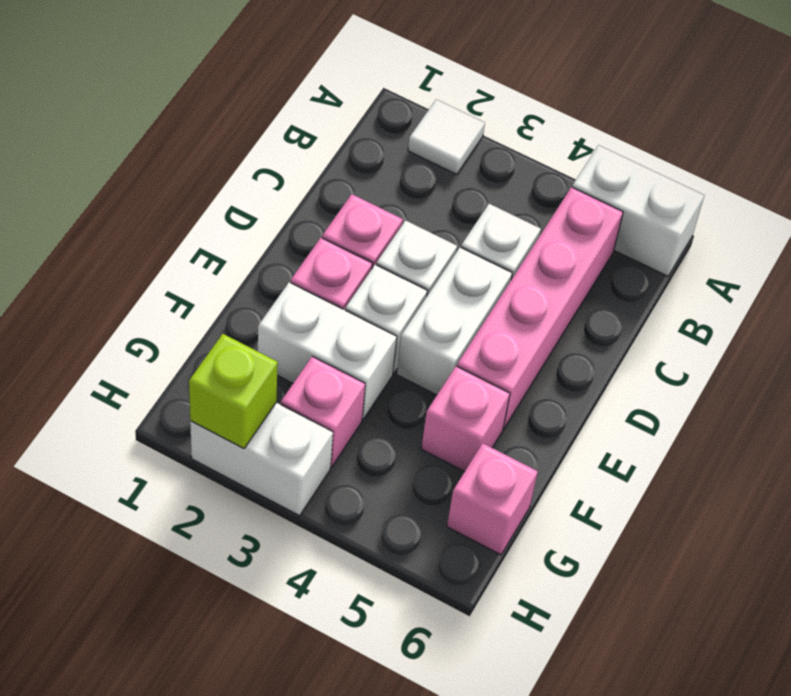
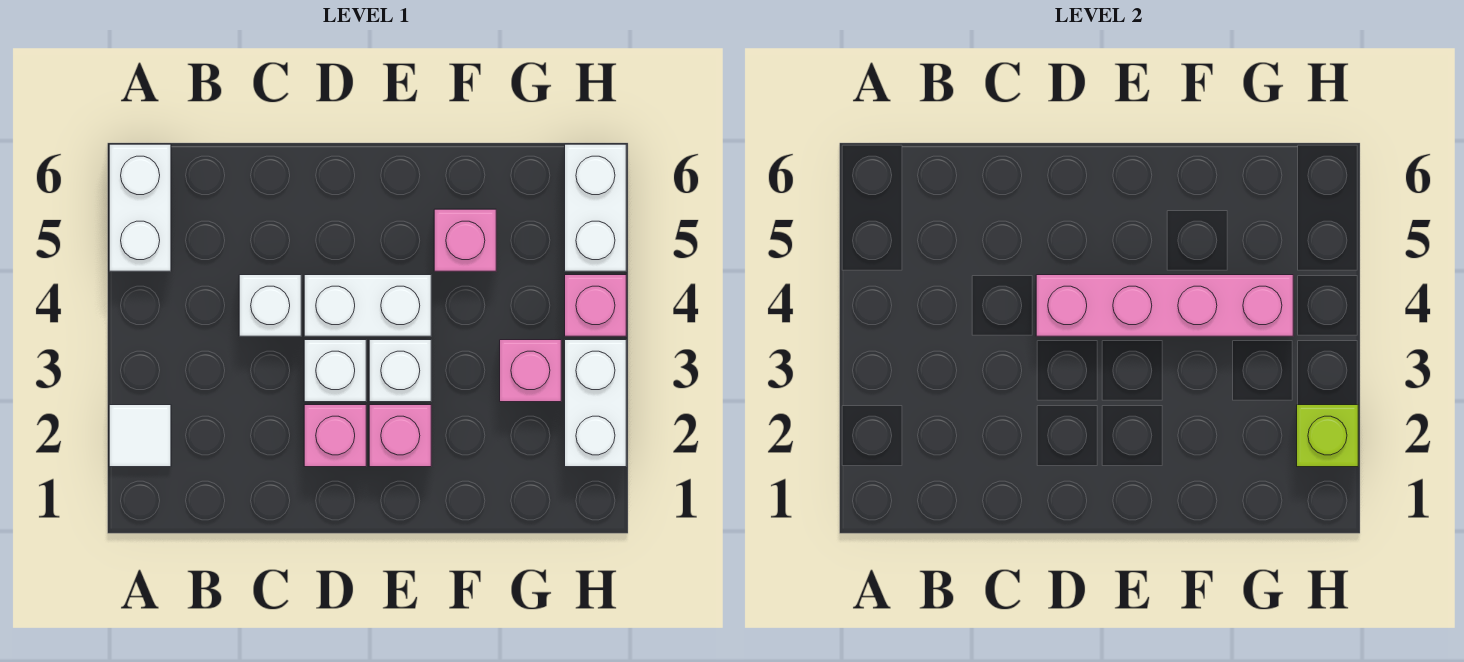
pink brick B5:E5 level 1 -> pink brick D4:G4 level 2
white brick F2:F3 level 1 -> white brick H5:H6 level 1
pink brick G6 level 1 -> pink brick H4 level 1

